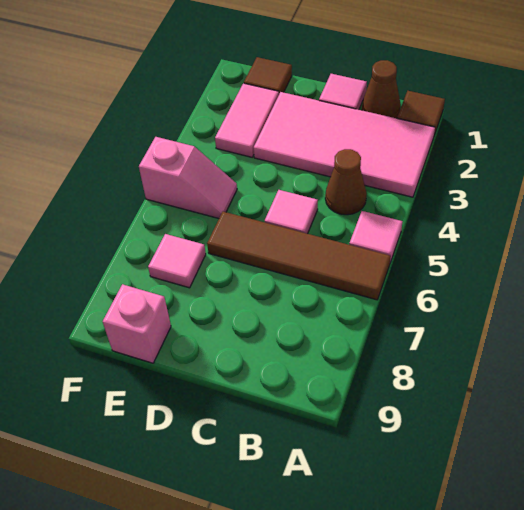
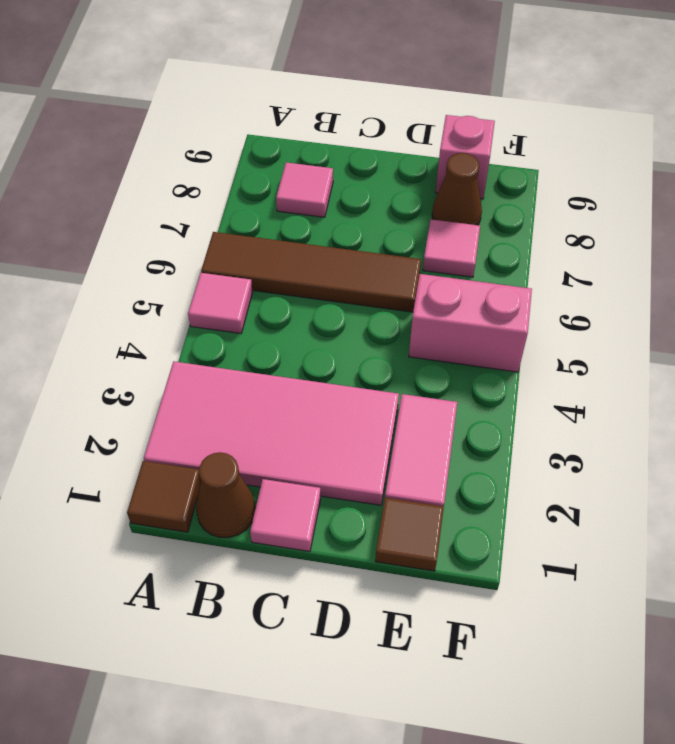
brown cone B4 level 1 -> brown cone E8 level 1
pink tile C5 level 1 -> pink tile B8 level 1
pink slope E5:F5 level 1 top F -> pink brick E5:F5 level 1

